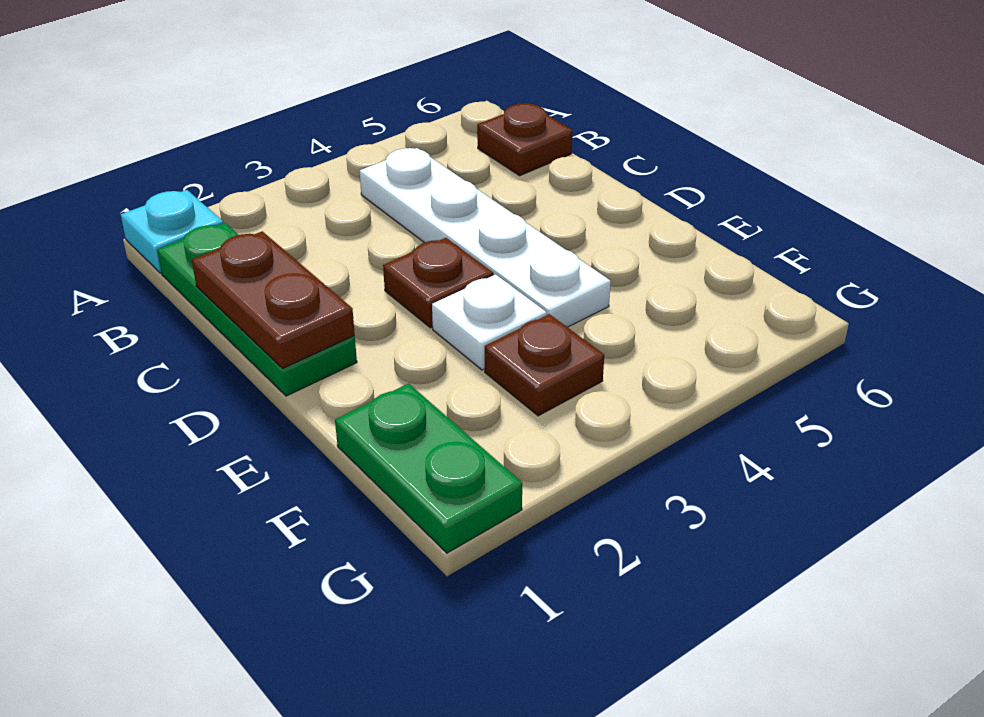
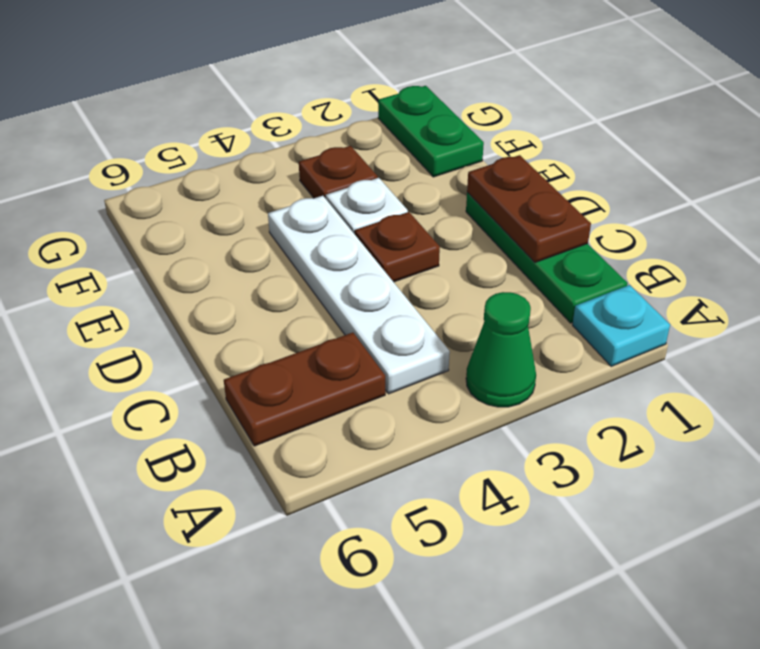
none -> green cone A3 level 1
brown plate B6 level 1 -> brown plate B5:B6 level 1

